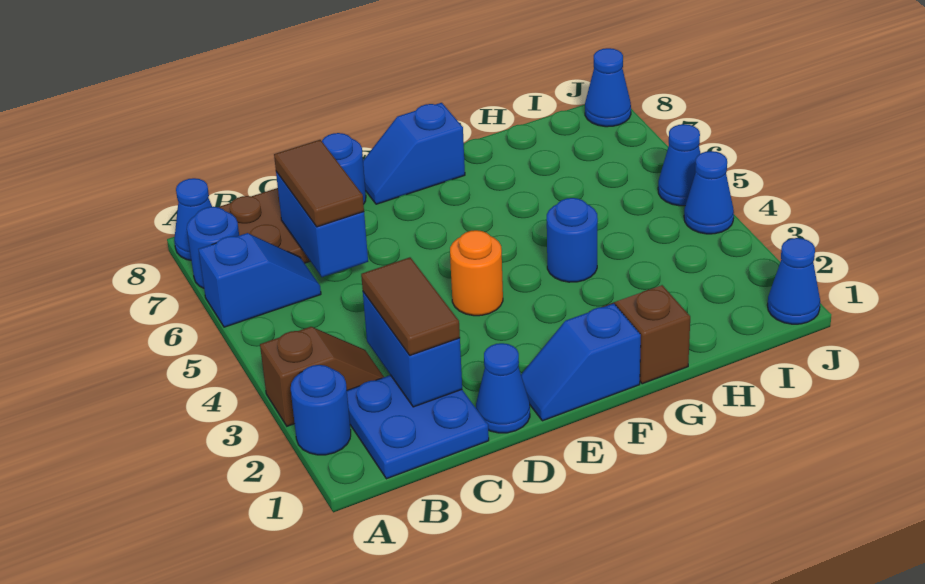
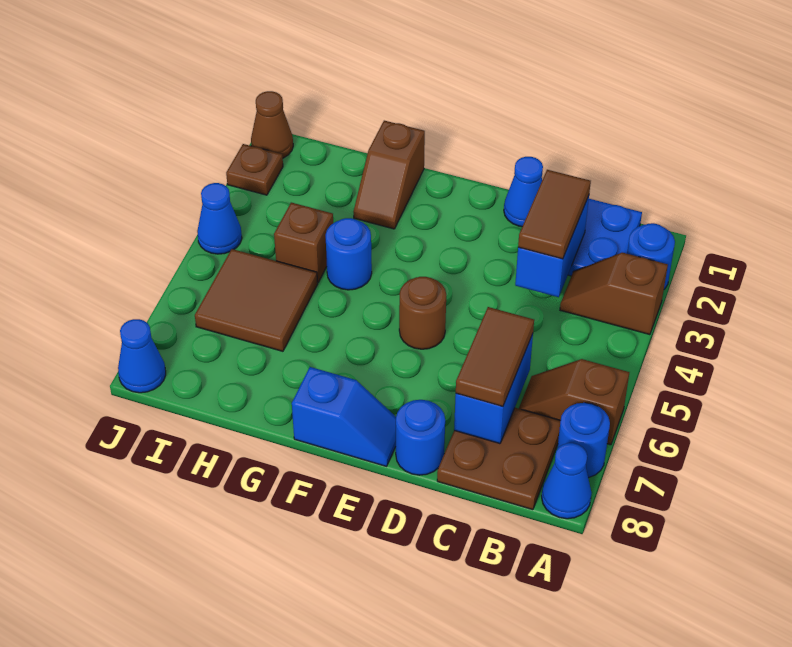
blue slope A6:B6 level 1 top A -> brown slope A6:B6 level 1 top A
blue slope E1:F1 level 1 top F -> none
orange round brick E4 level 1 -> none
none -> brown round brick E5 level 1
none -> brown brick H4 level 1
none -> brown tile H5:I6 level 1
blue cone J1 level 1 -> brown cone J1 level 1
none -> brown plate J2 level 1
blue cone J5 level 1 -> none

